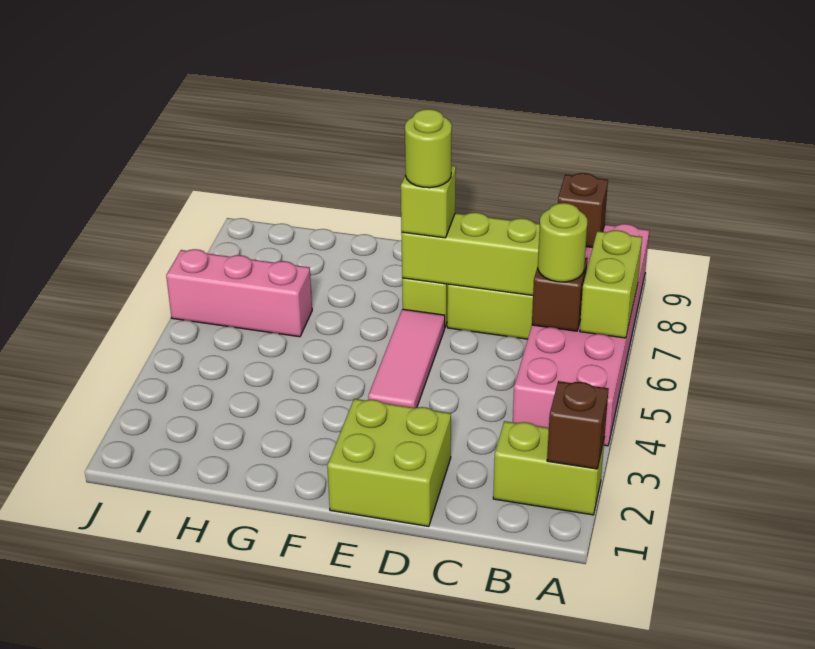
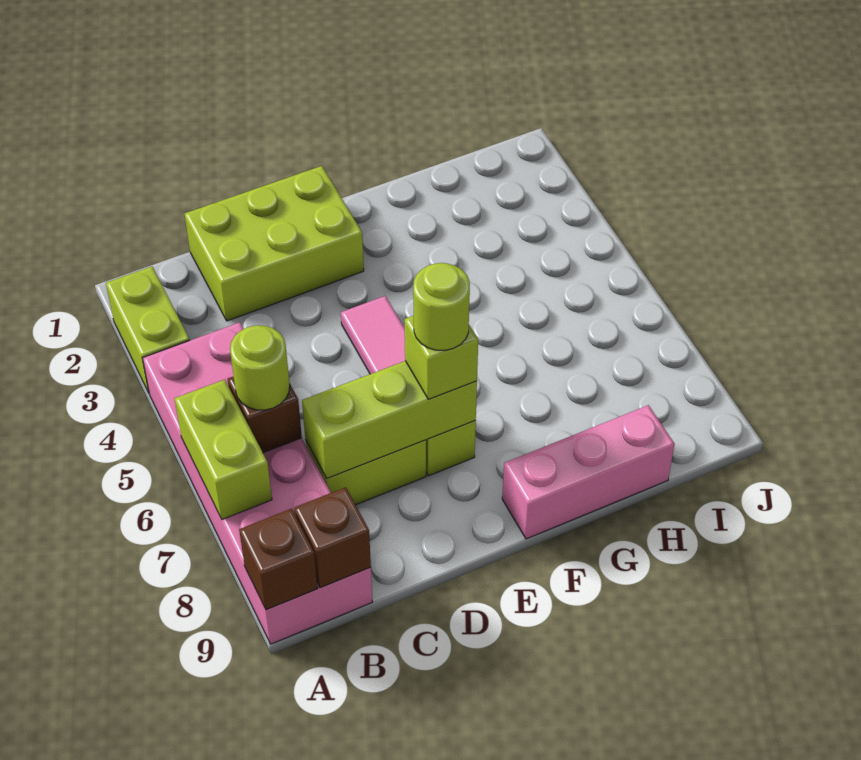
lime brick A2:B2 level 1 -> lime brick A2:A3 level 1
brown brick A2 level 2 -> brown brick A9 level 2
lime brick D1:E2 level 1 -> lime brick C1:E2 level 1
pink brick H6:J6 level 1 -> pink brick F9:H9 level 1

